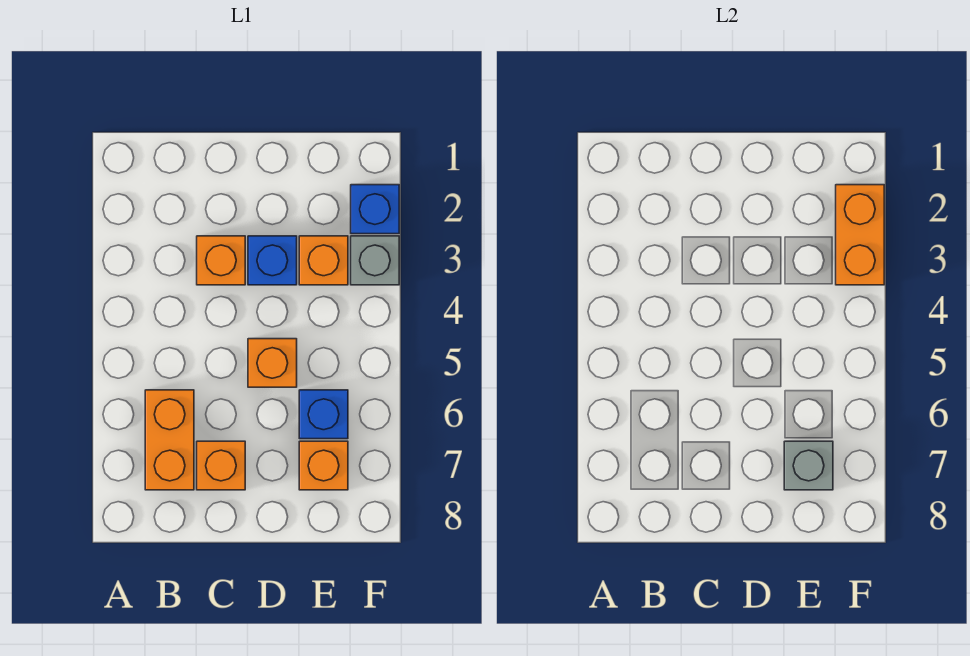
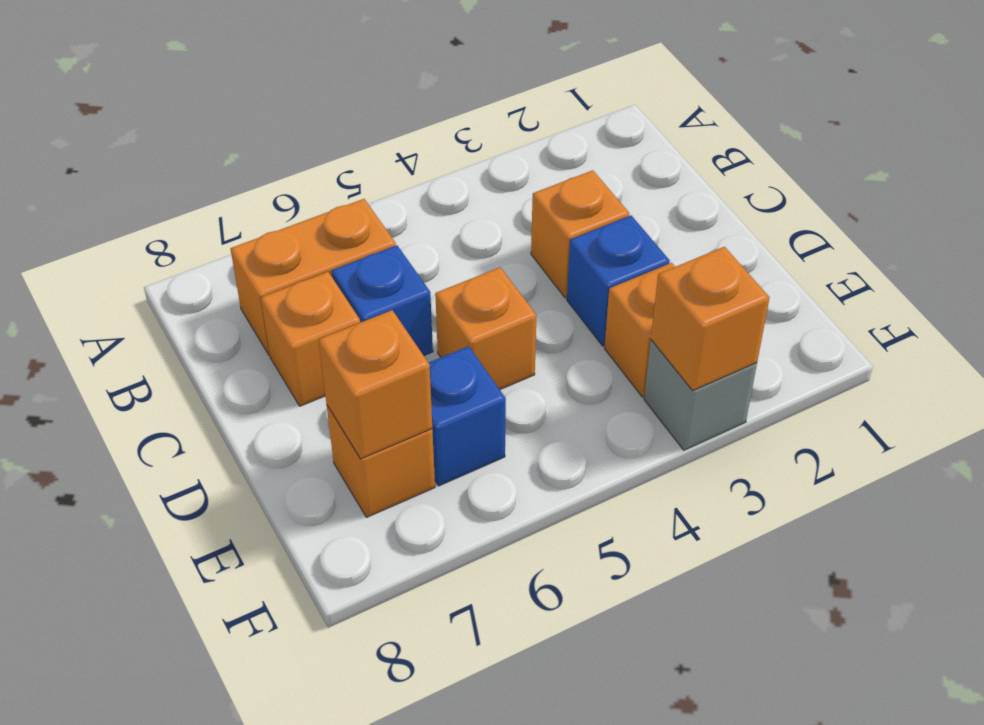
grey brick E7 level 2 -> orange brick E7 level 2
blue brick F2 level 1 -> blue brick C6 level 1
orange brick F2:F3 level 2 -> orange brick F3 level 2

